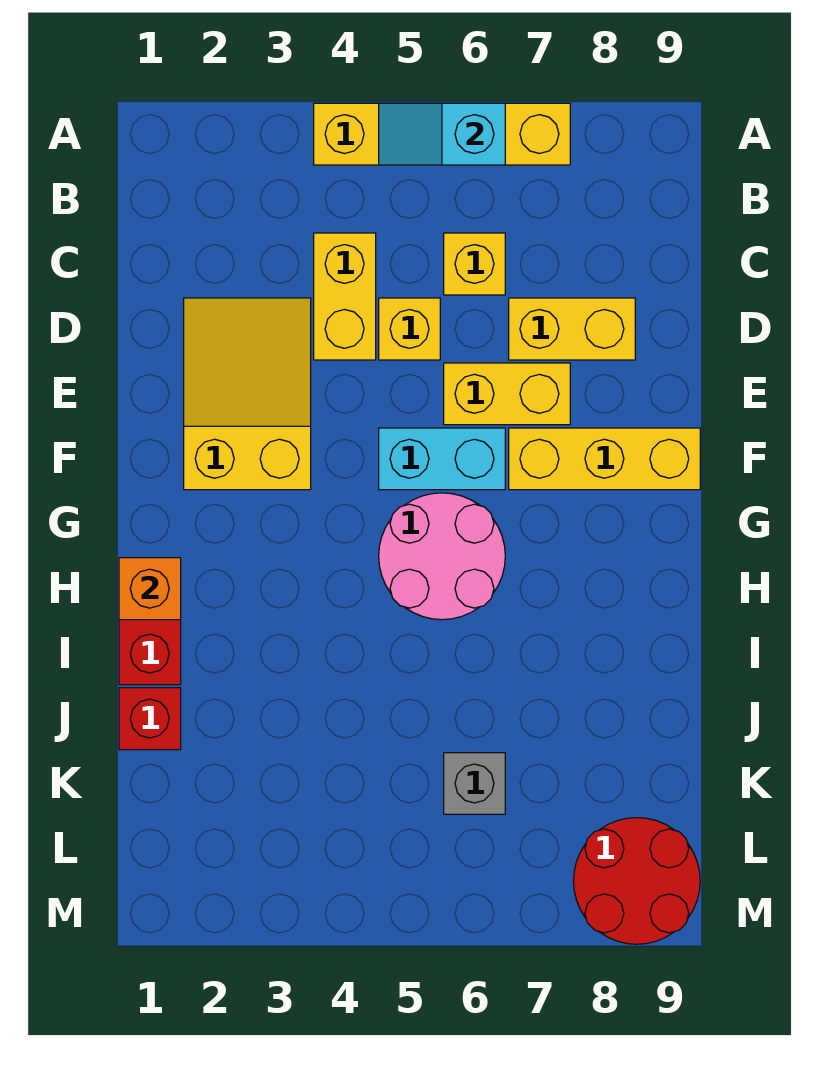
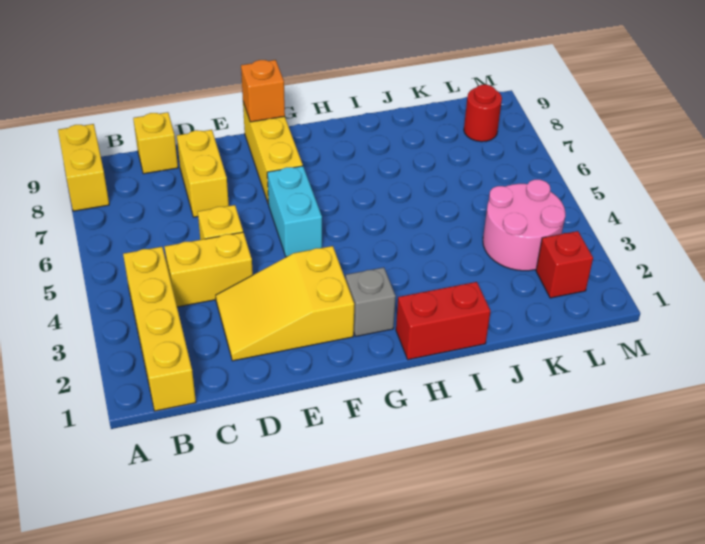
yellow brick A4:A7 level 1 -> yellow brick B1:B4 level 1
cyan slope A5:A6 level 2 top 6 -> none
yellow brick C6 level 1 -> yellow brick C9 level 1
yellow brick E6:E7 level 1 -> yellow brick A8:A9 level 1
pink round brick G5:H6 level 1 -> pink round brick K3:L4 level 1
orange brick H1 level 2 -> orange brick F9 level 2
red brick J1 level 1 -> red brick L2 level 1
grey brick K6 level 1 -> grey brick G2 level 1
red round brick L8:M9 level 1 -> red round brick L8 level 1

